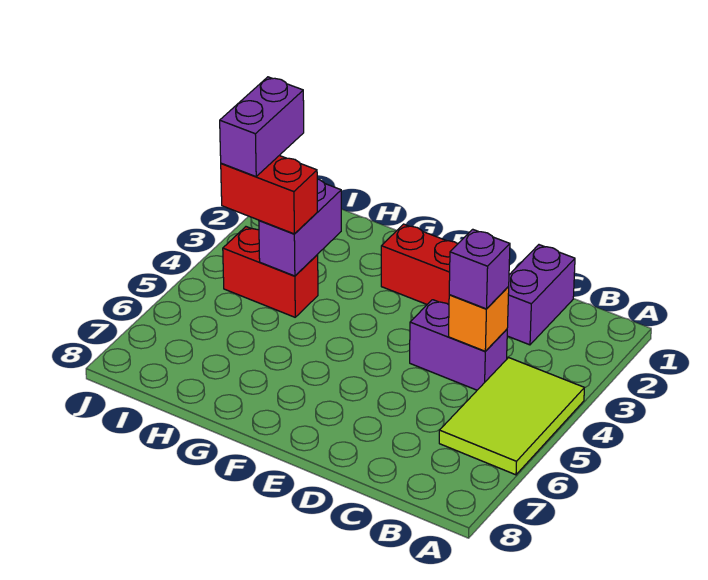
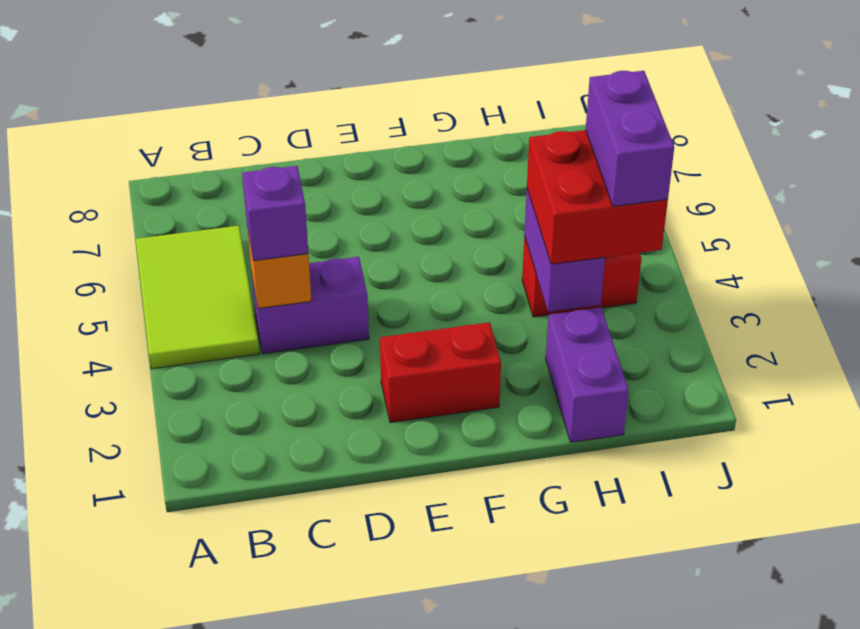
purple brick C1:C2 level 1 -> purple brick H1:H2 level 1
red brick H4:I4 level 3 -> red brick H3:I4 level 3

